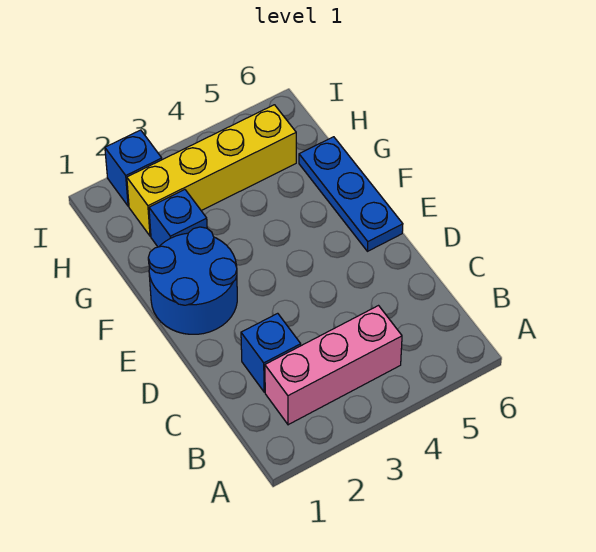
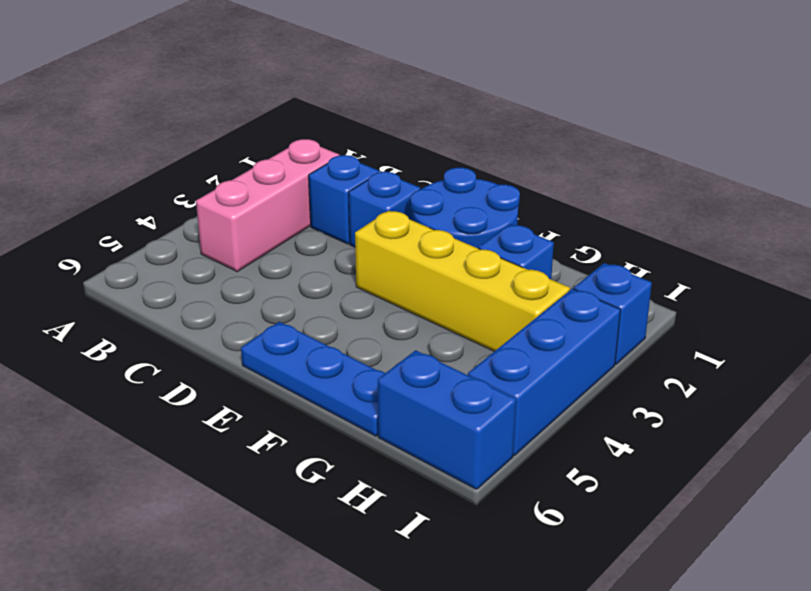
none -> blue brick D2 level 1
yellow brick H2:H5 level 1 -> yellow brick E3:H3 level 1
none -> blue brick H6:I6 level 1
none -> blue brick I3:I5 level 1

